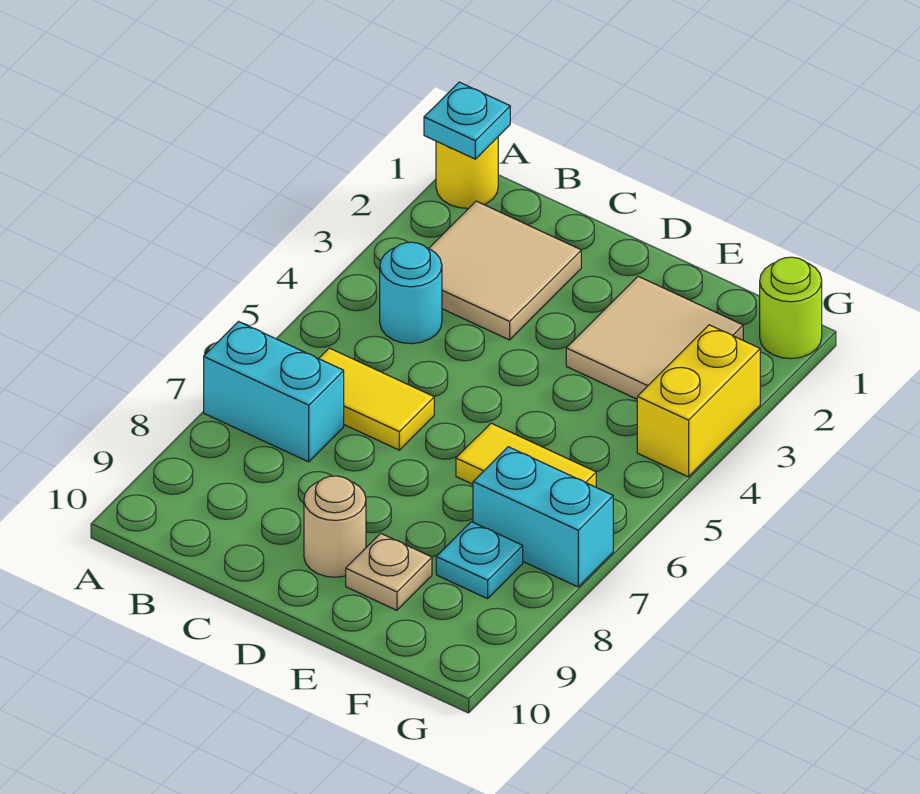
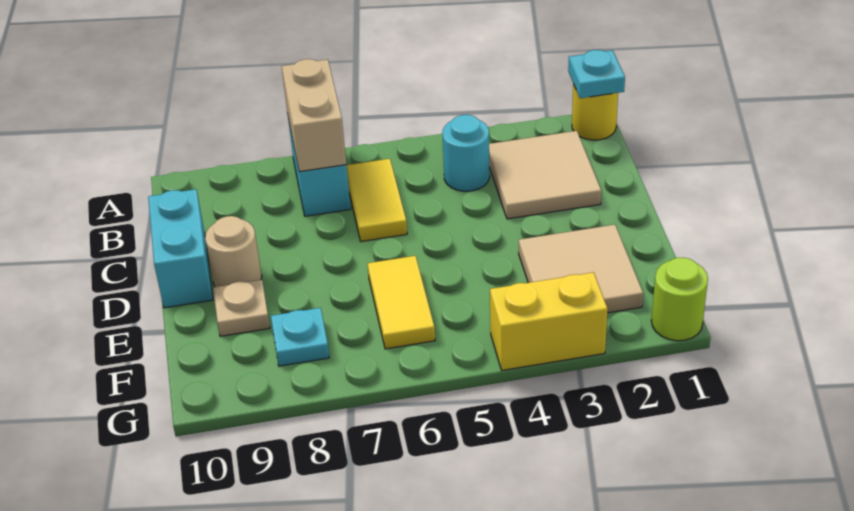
none -> tan brick A7:B7 level 2
cyan brick F7:G7 level 1 -> cyan brick C10:D10 level 1

